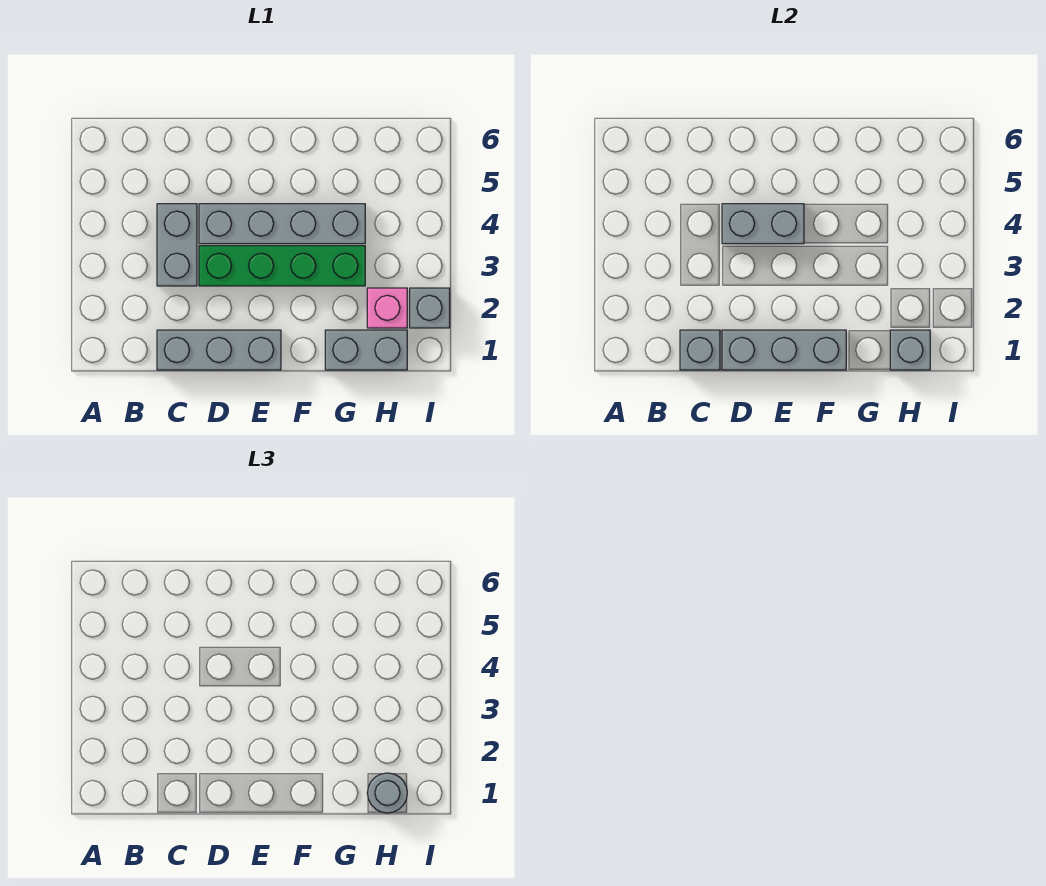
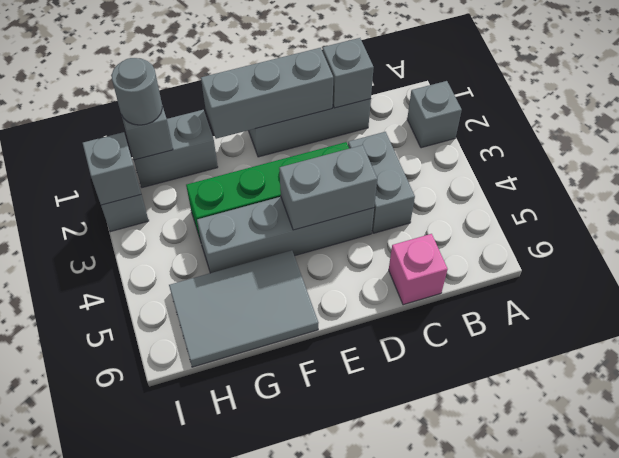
none -> grey brick A2 level 1
none -> grey tile F5:H6 level 1
pink brick H2 level 1 -> pink brick C6 level 1
none -> grey brick I2 level 2

